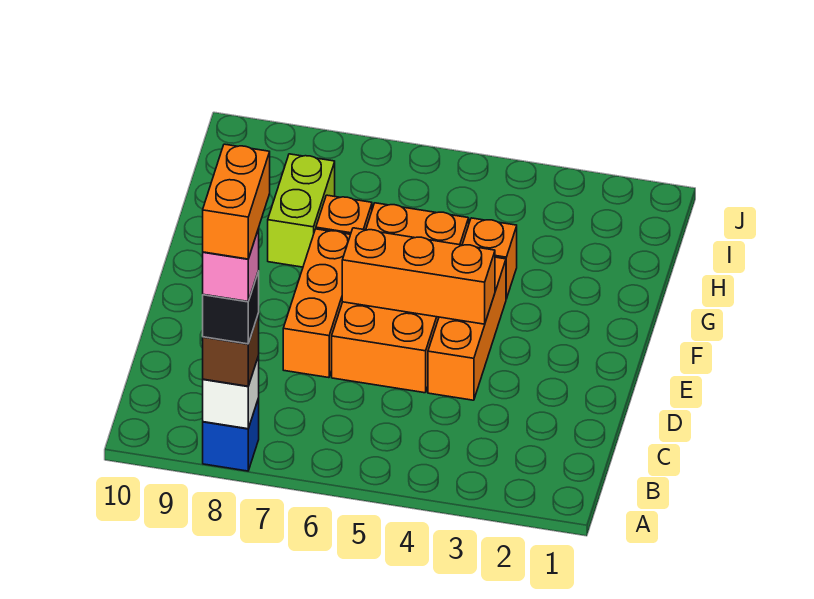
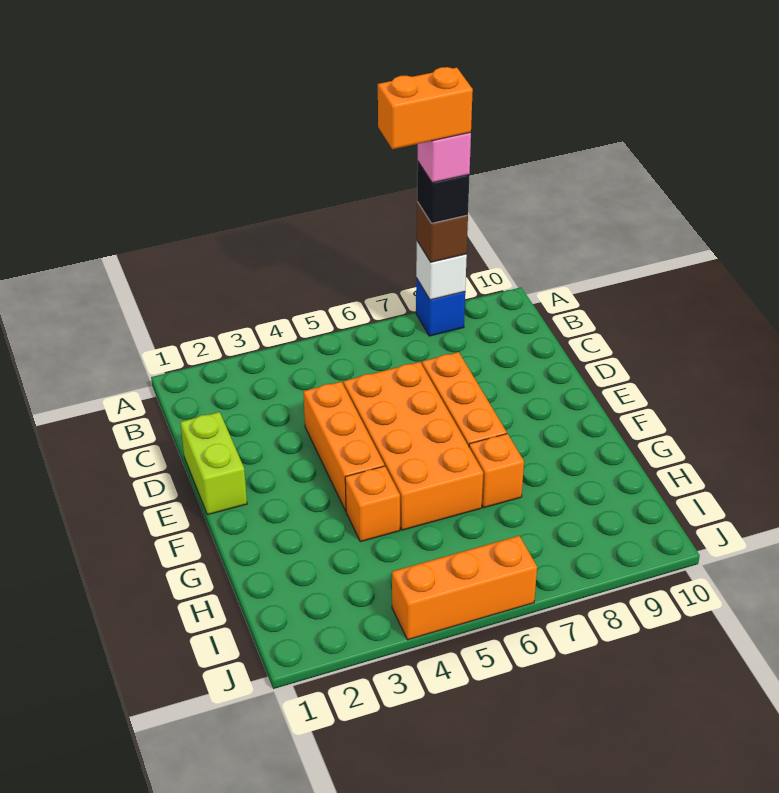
orange brick A8:B8 level 6 -> orange brick A7:A8 level 6
orange brick E4:E6 level 2 -> orange brick J4:J6 level 1
lime brick G8:H8 level 1 -> lime brick D1:E1 level 1

